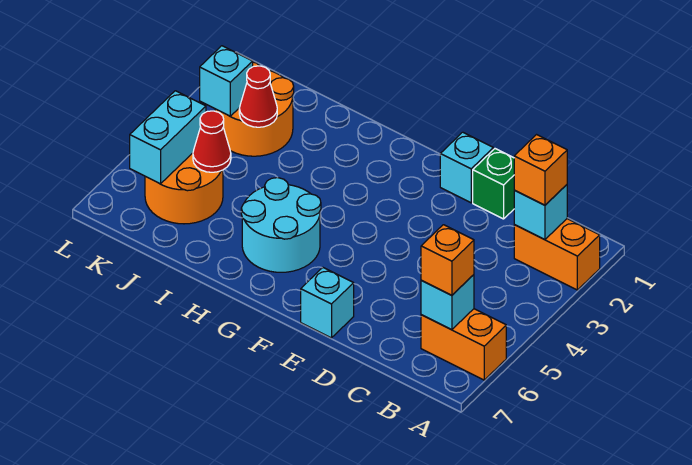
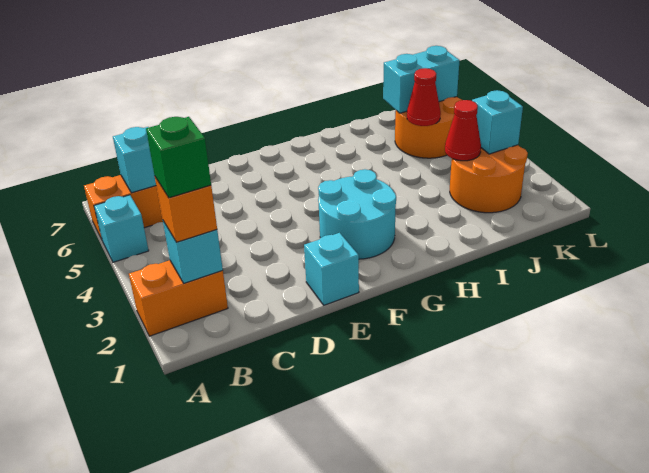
orange brick B6 level 3 -> none
green brick D1 level 1 -> green brick B2 level 4
cyan brick E7 level 1 -> cyan brick A5 level 1
cyan round brick G5:H6 level 1 -> cyan round brick F2:G3 level 1
cyan brick K5:K6 level 2 -> cyan brick J6:K6 level 2

